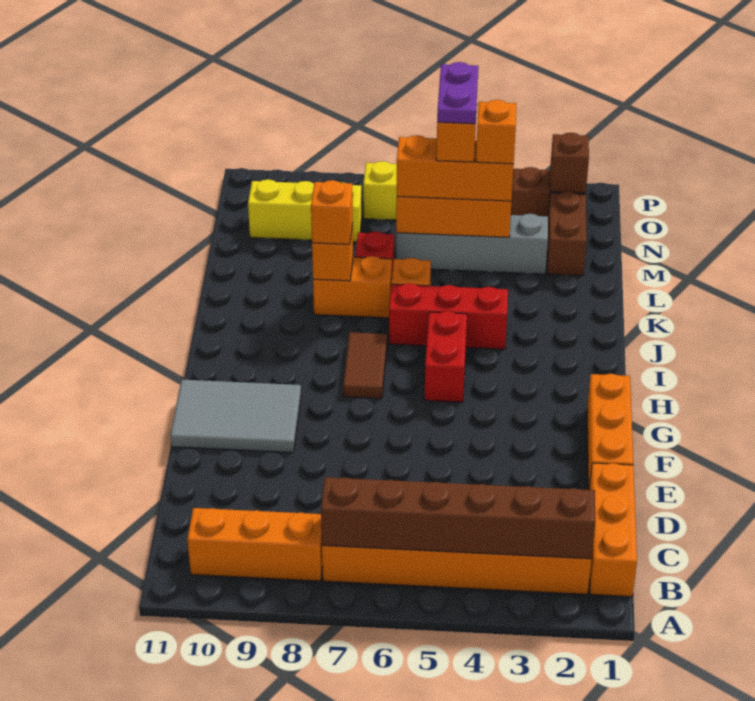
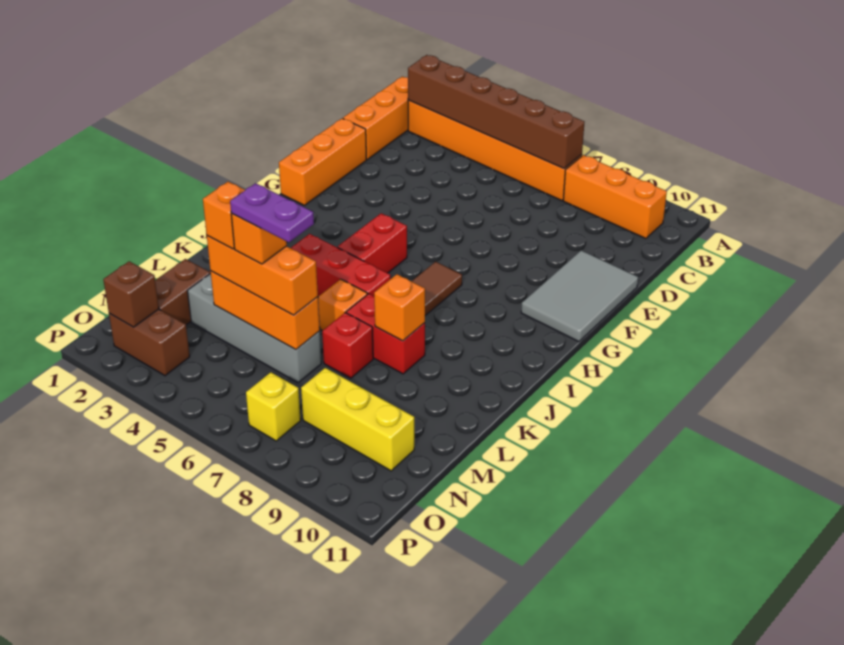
grey tile F9:G11 level 1 -> grey tile E10:G11 level 1
orange brick K7:K8 level 1 -> red brick K7:K8 level 1
orange brick K8 level 3 -> none
purple plate M5:N5 level 5 -> purple plate M5:M6 level 5

